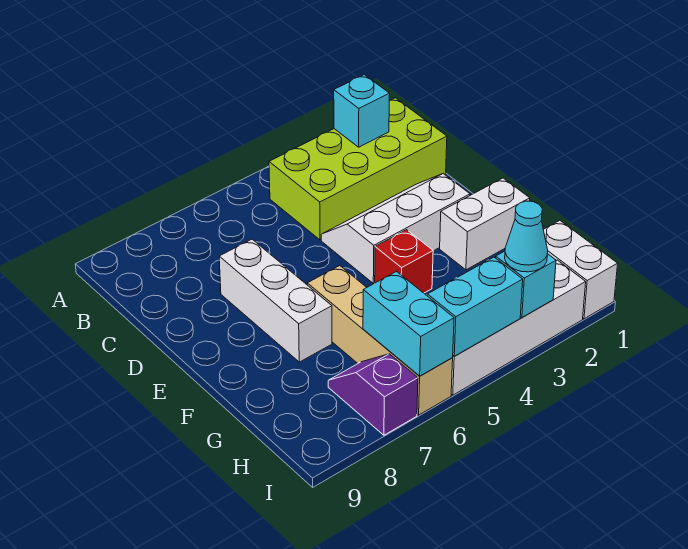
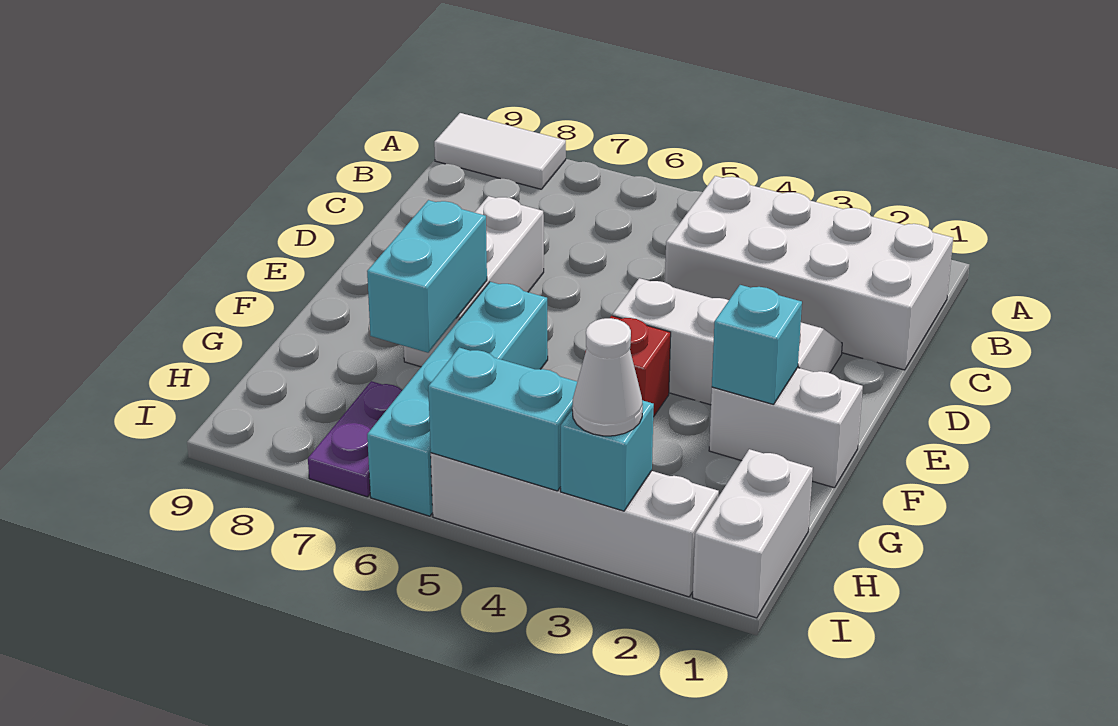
none -> white tile A8:A9 level 1
lime brick B1:C4 level 1 -> white brick B1:C4 level 1
cyan brick B2 level 2 -> cyan brick F2 level 2
tan brick F6:I6 level 1 -> cyan brick F6:I6 level 1
cyan brick H6:I6 level 2 -> cyan brick F7:G7 level 2
purple slope H7:I7 level 1 top I -> purple plate H7:I7 level 1
cyan cone I3 level 3 -> white cone I3 level 3

